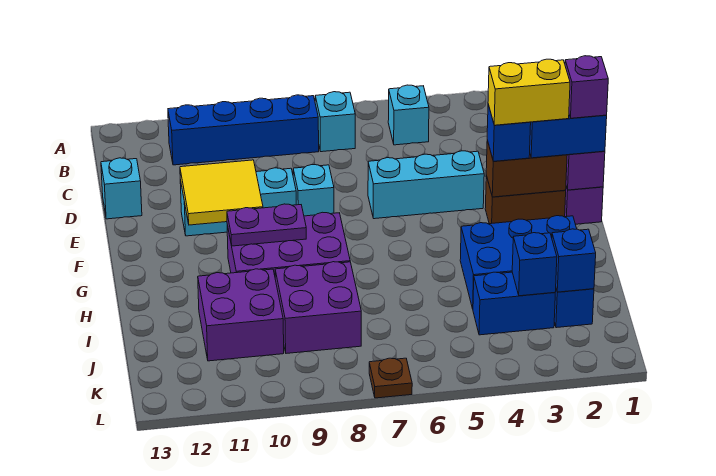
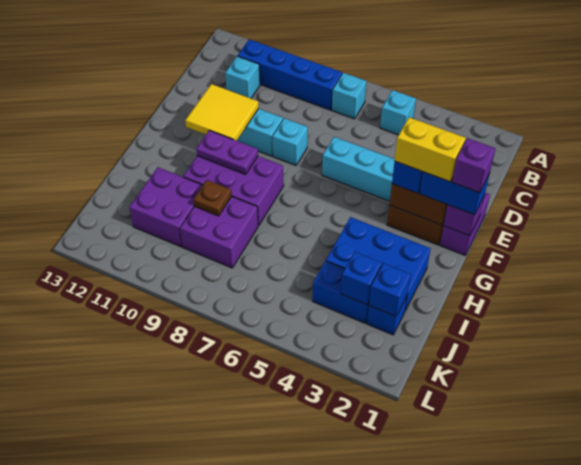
cyan brick D13 level 1 -> cyan brick C11 level 1
brown plate L7 level 1 -> brown plate I9 level 2

